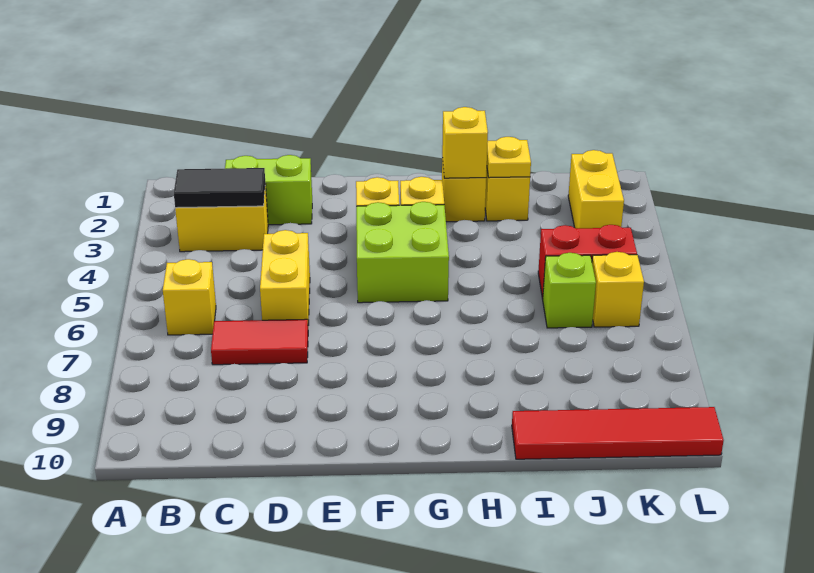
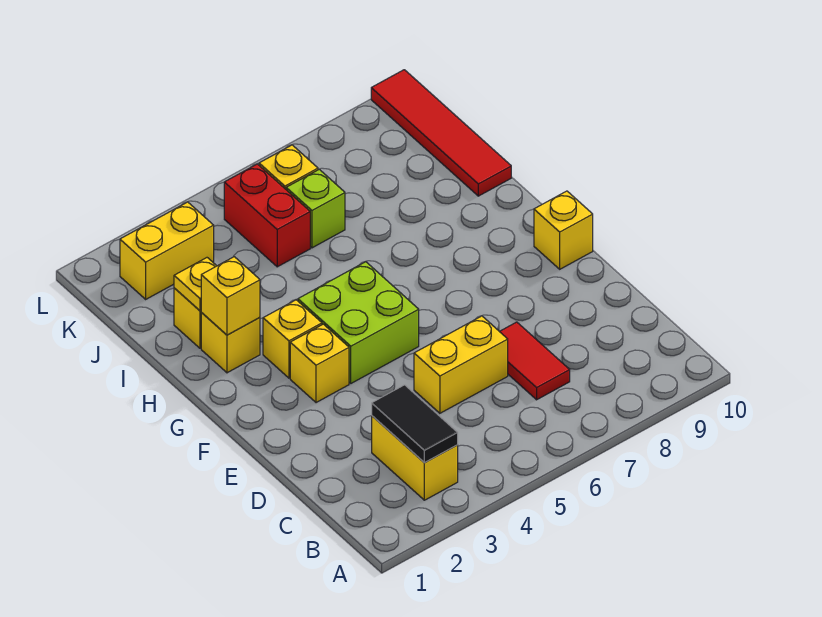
yellow brick B6 level 1 -> yellow brick F10 level 1
lime brick C2:D2 level 1 -> none

